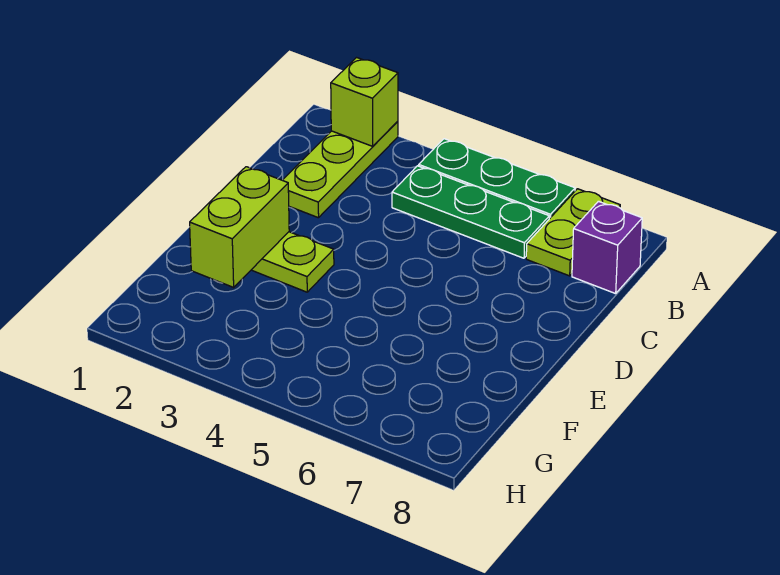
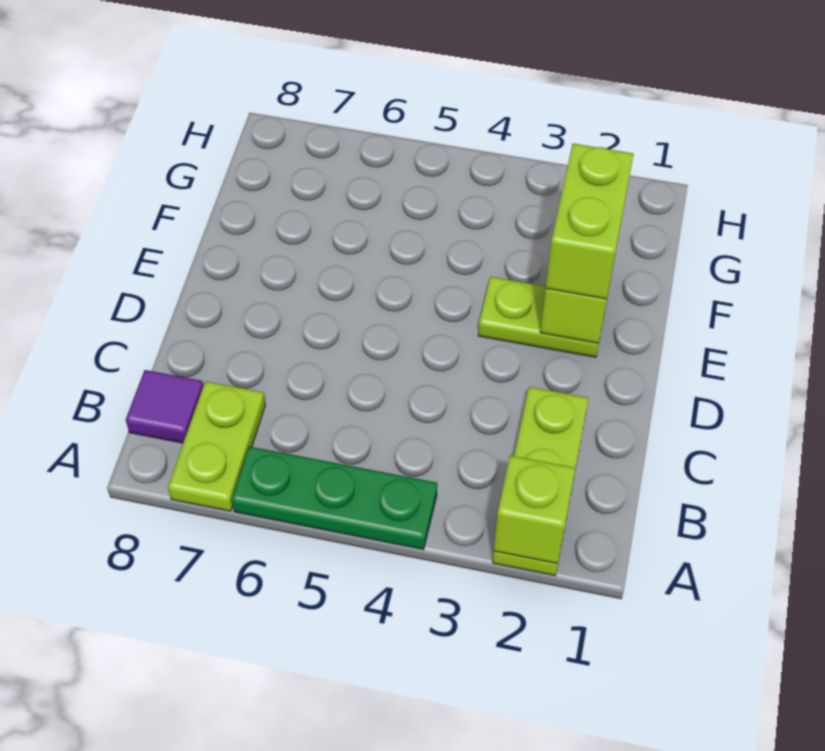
green plate B4:B6 level 1 -> none
purple brick B8 level 1 -> purple tile B8 level 1
none -> lime brick E2:F2 level 3

